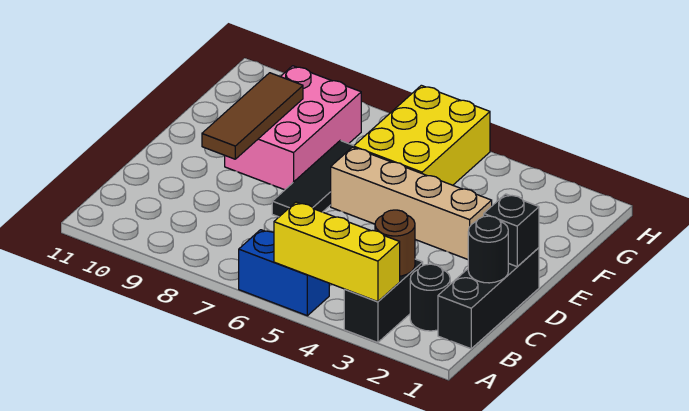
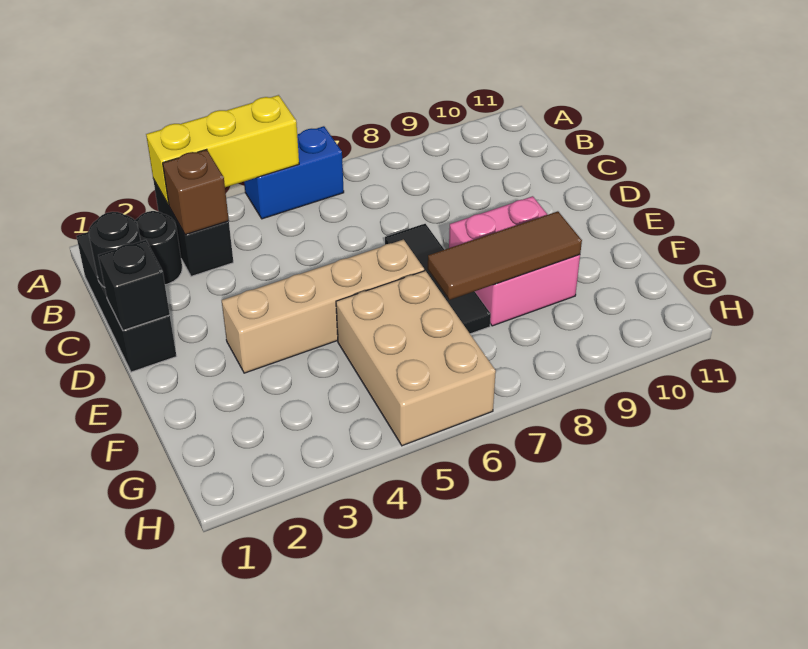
brown round brick B3 level 2 -> brown brick B3 level 2
brown tile D9:F9 level 2 -> brown tile F7:F9 level 2
pink brick E8:G9 level 1 -> pink brick E8:F9 level 1
yellow brick F5:H6 level 1 -> tan brick F5:H6 level 1

